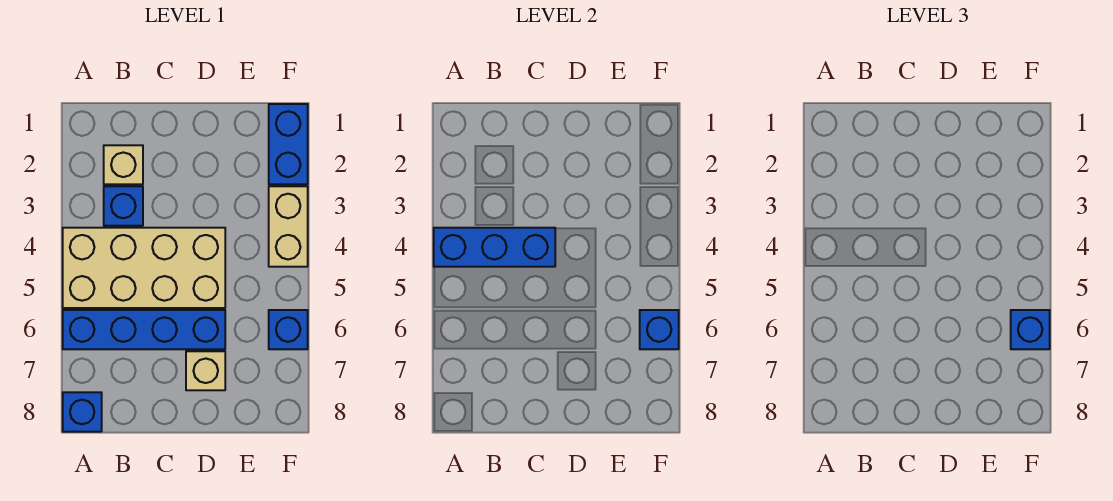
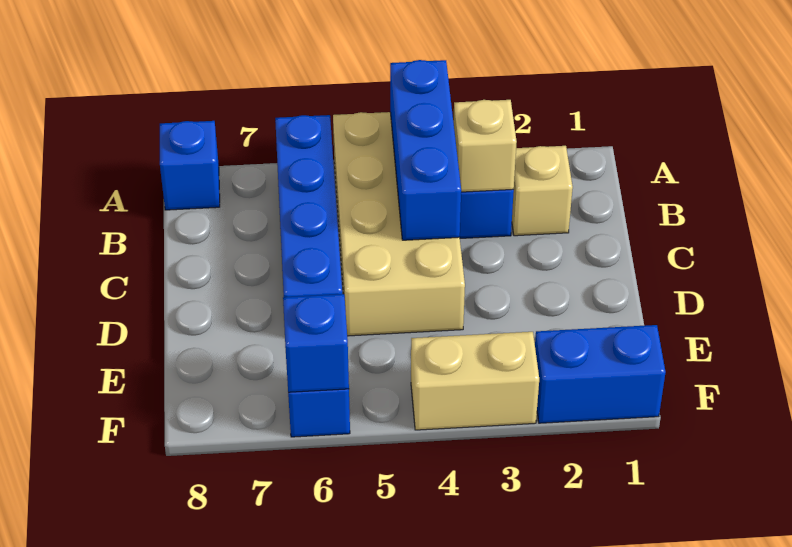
tan brick D7 level 1 -> tan brick B3 level 2
blue brick F6 level 3 -> none

